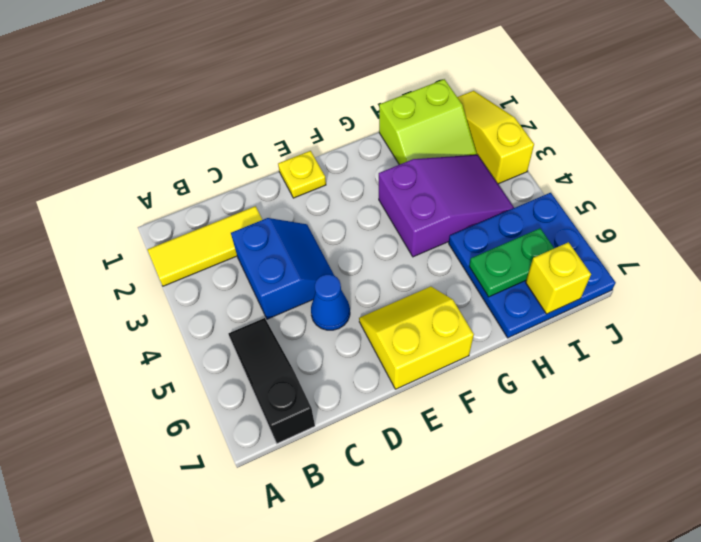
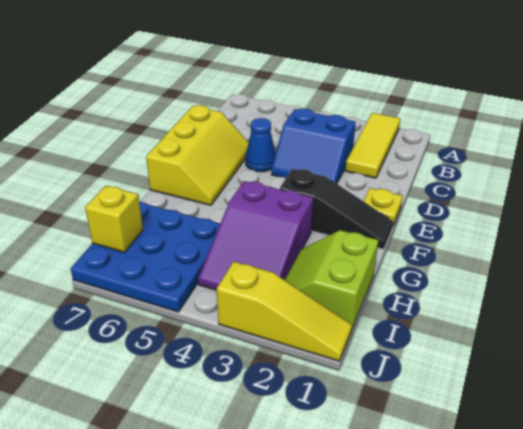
black slope B5:B7 level 1 top 7 -> black slope F1:F3 level 1 top 3
yellow slope E6:F7 level 1 top 7 -> yellow slope D6:F7 level 1 top 7
green plate H6:I6 level 2 -> none

